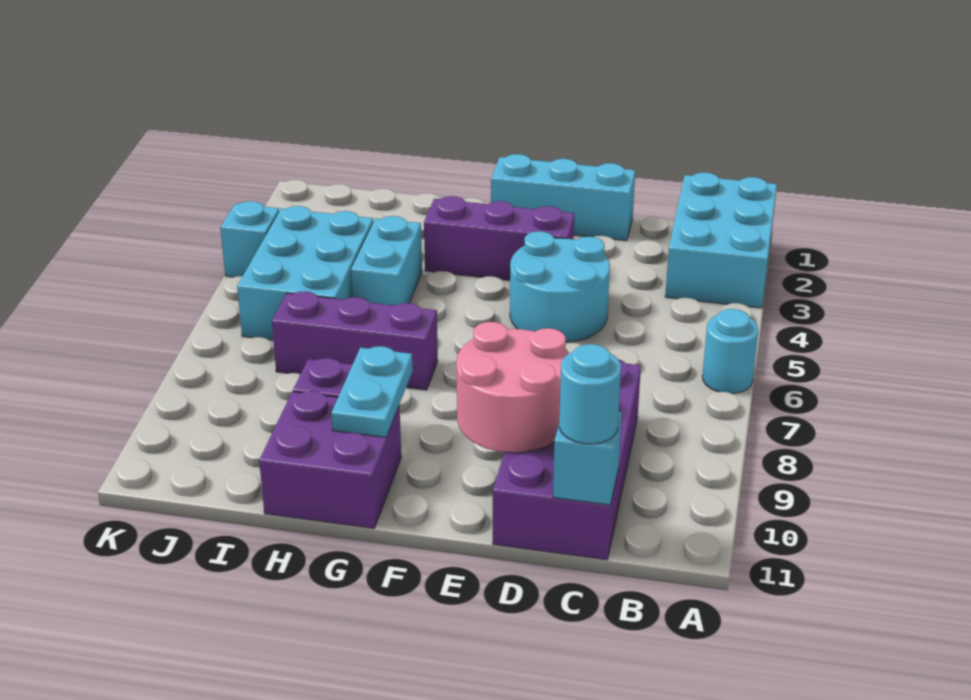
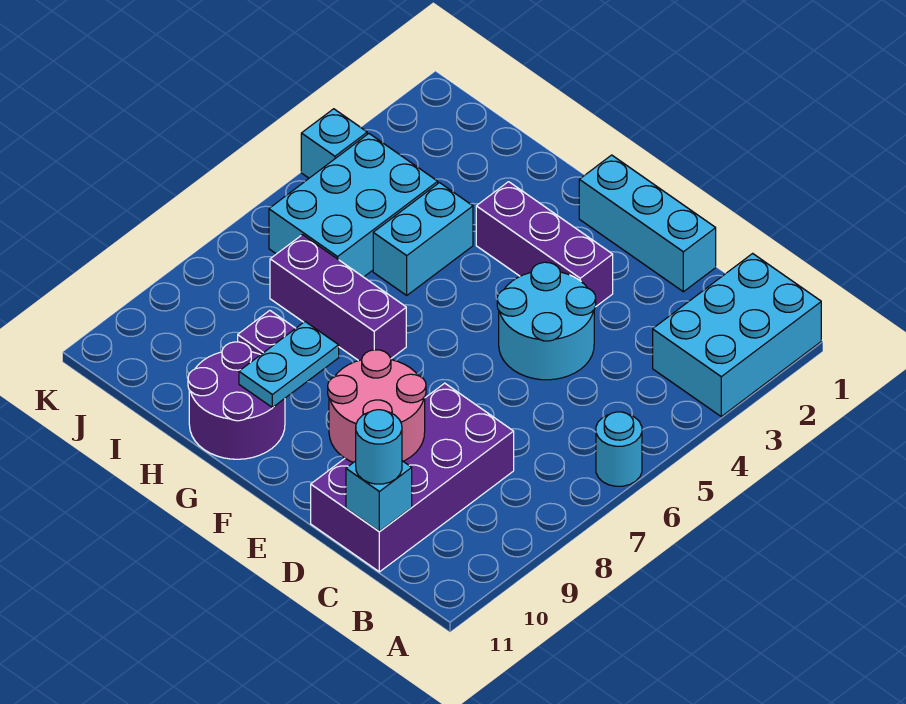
purple brick G10:H11 level 1 -> purple round brick G10:H11 level 1

